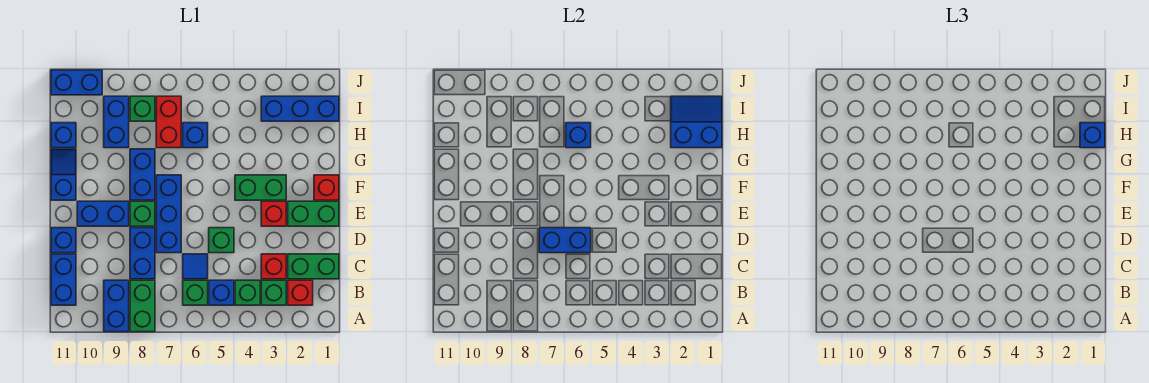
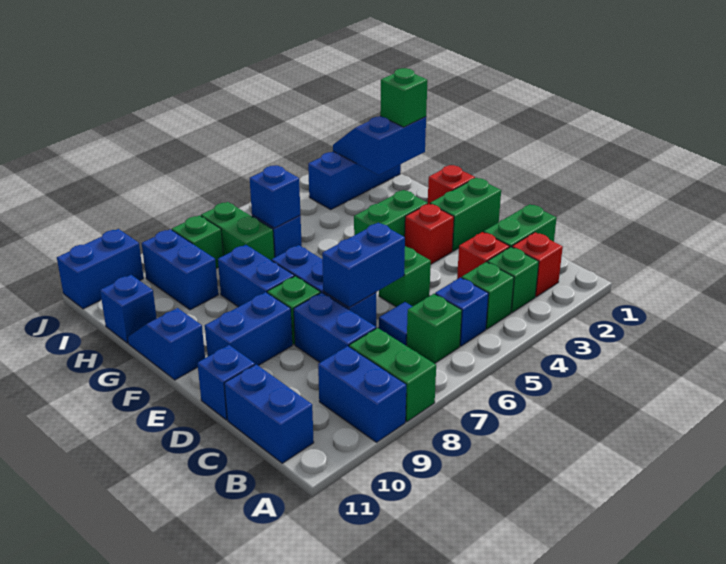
blue brick H1 level 3 -> green brick H1 level 3
red brick H7:I7 level 1 -> green brick H7:I7 level 1

